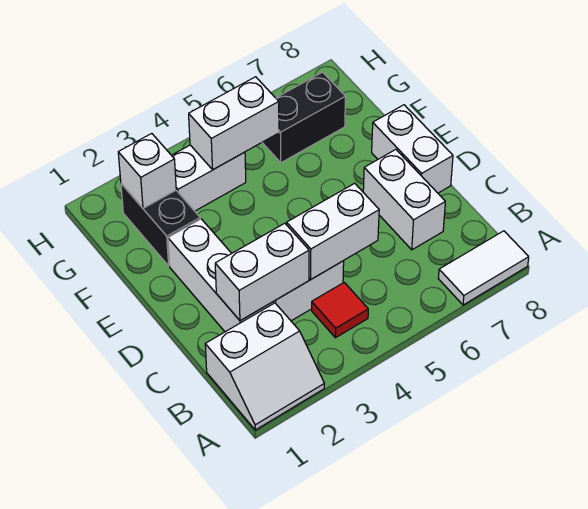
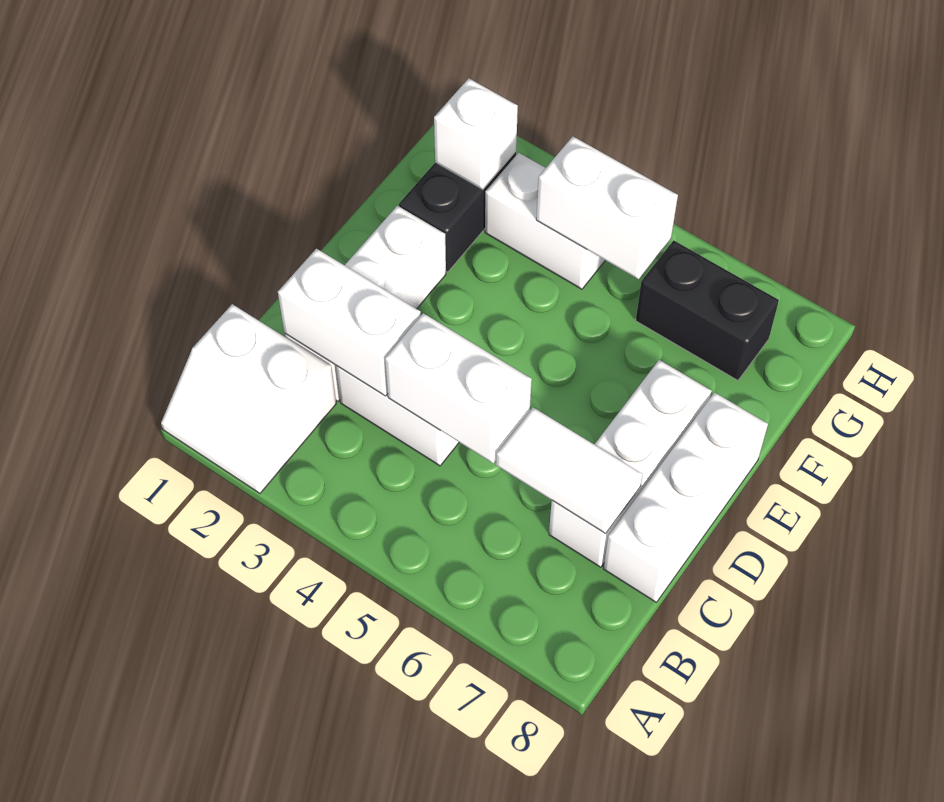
white tile A7:A8 level 1 -> white tile C6:C7 level 2
red tile B4 level 1 -> none
white brick C7:D7 level 1 -> white brick C7:E7 level 1
white brick D8:E8 level 1 -> white brick C8:E8 level 1

